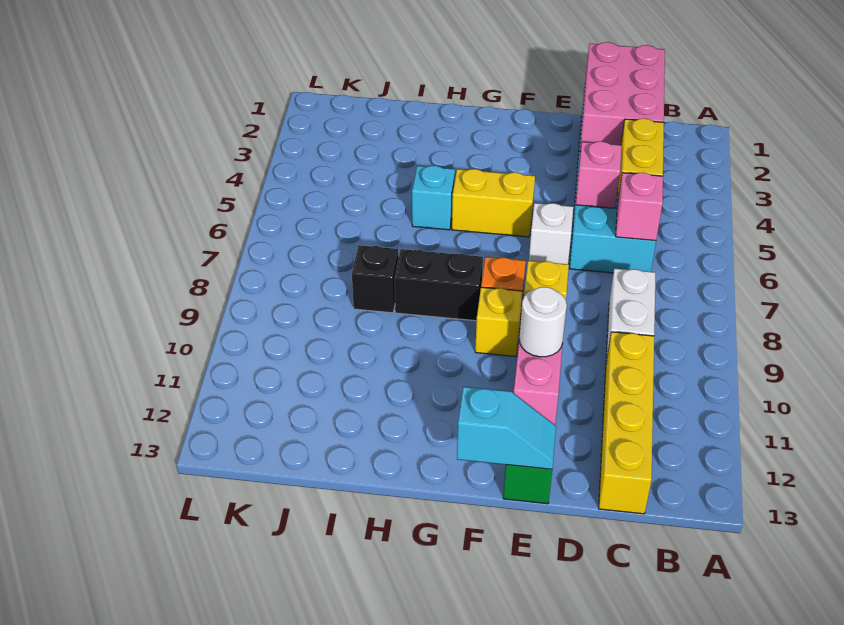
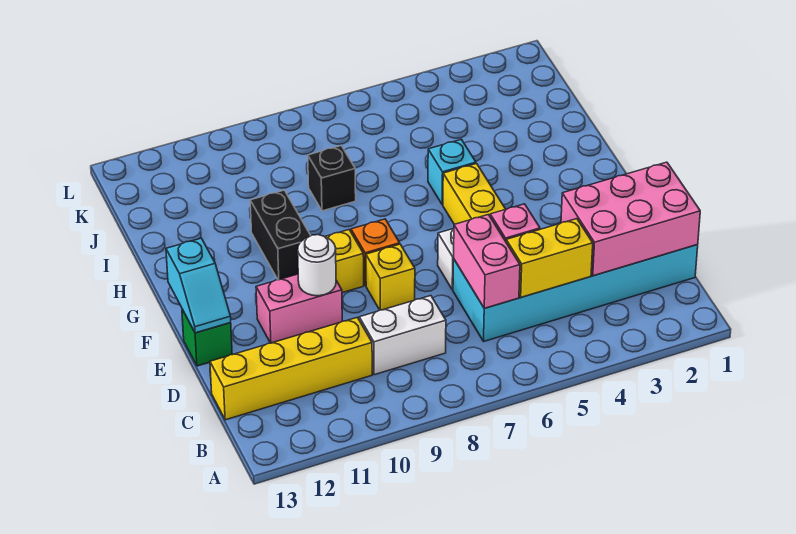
pink brick C6 level 2 -> pink brick C6:D6 level 2
black brick G8:H8 level 1 -> black brick G10:H10 level 1

